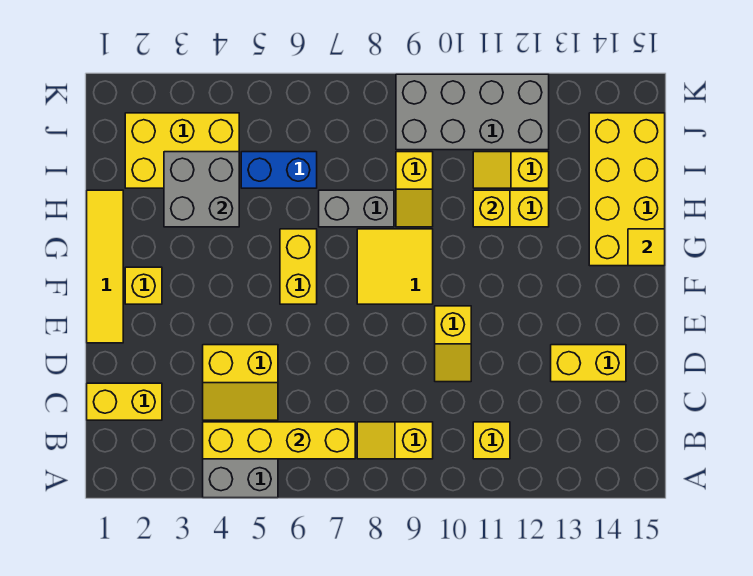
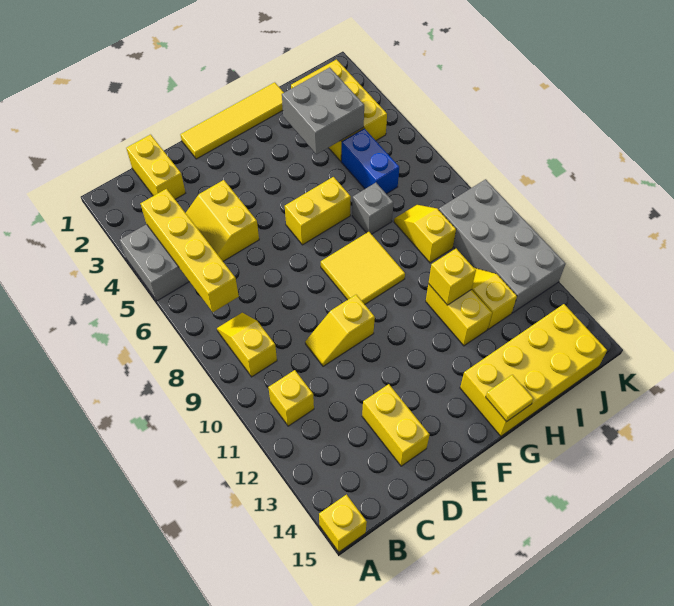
yellow brick F2 level 1 -> yellow brick A15 level 1
grey brick H7:H8 level 1 -> grey brick H7 level 1
yellow slope H9:I9 level 1 top I -> yellow slope I8:I9 level 1 top 9

